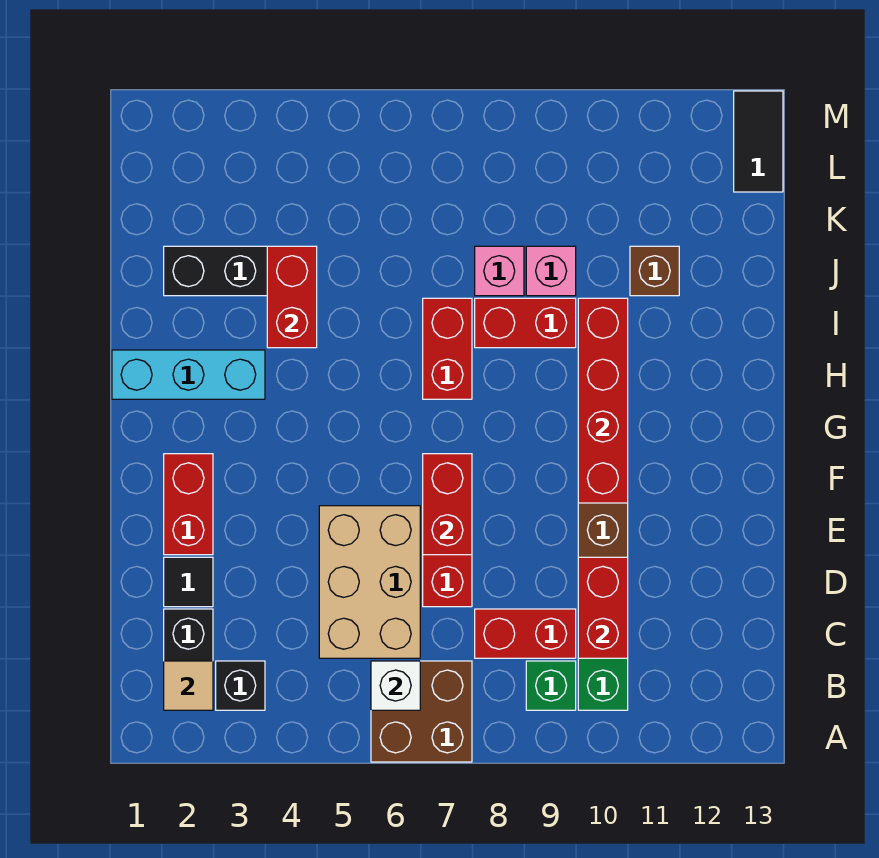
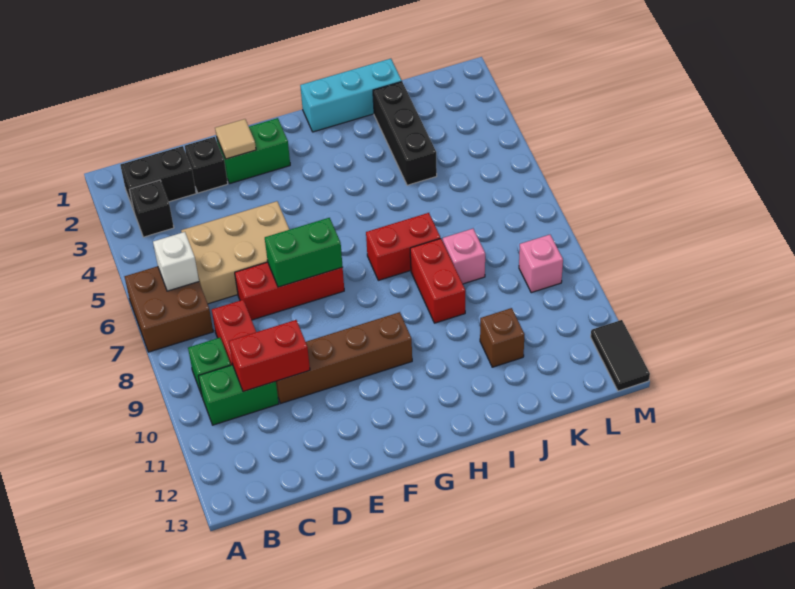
tan tile B2 level 2 -> tan tile E2 level 2
black tile D2 level 1 -> black brick D2 level 1
red brick E2:F2 level 1 -> green brick E2:F2 level 1
red brick E7:F7 level 2 -> green brick E7:F7 level 2
red brick F10:I10 level 2 -> none
cyan brick H1:H3 level 1 -> cyan brick H1:J1 level 1
red brick I4:J4 level 2 -> none
pink brick J9 level 1 -> pink brick L9 level 1
black tile L13:M13 level 1 -> black tile M12:M13 level 1

